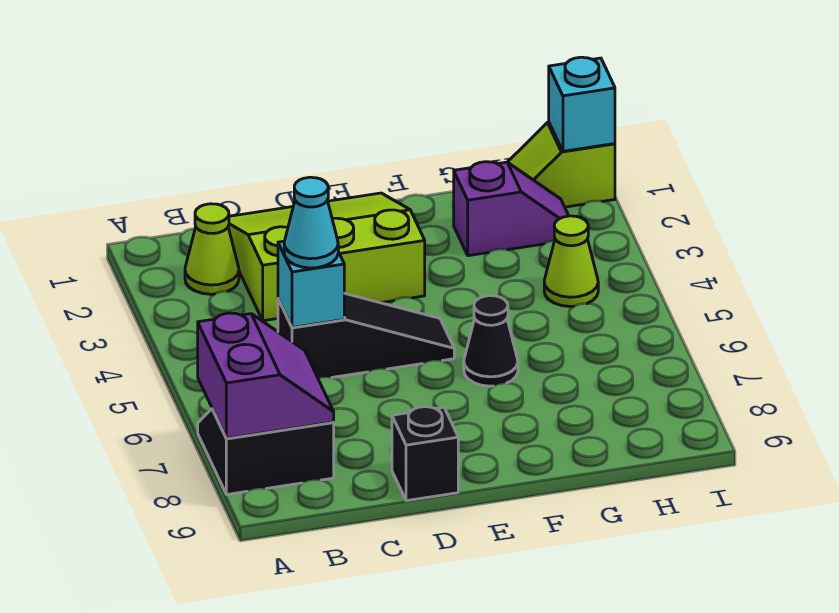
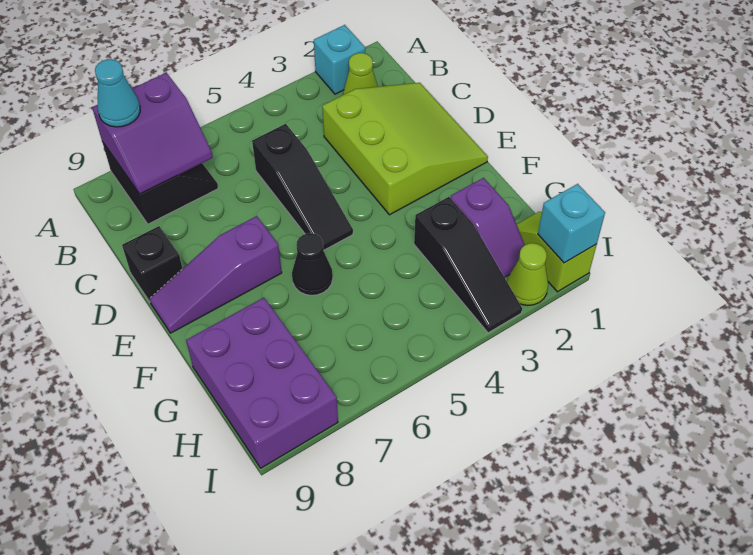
cyan brick C5 level 2 -> cyan brick A2 level 1
cyan cone C5 level 3 -> cyan cone A8 level 3
none -> purple slope E7:E9 level 1 top 7
none -> black slope G3:I3 level 1 top G
none -> purple brick G8:I9 level 1
lime cone H4 level 1 -> lime cone I2 level 1

